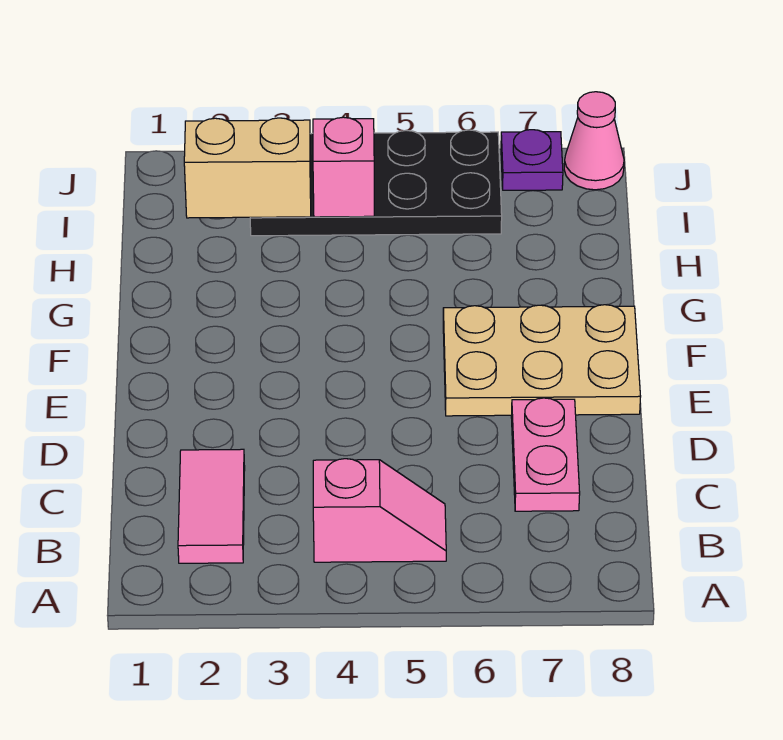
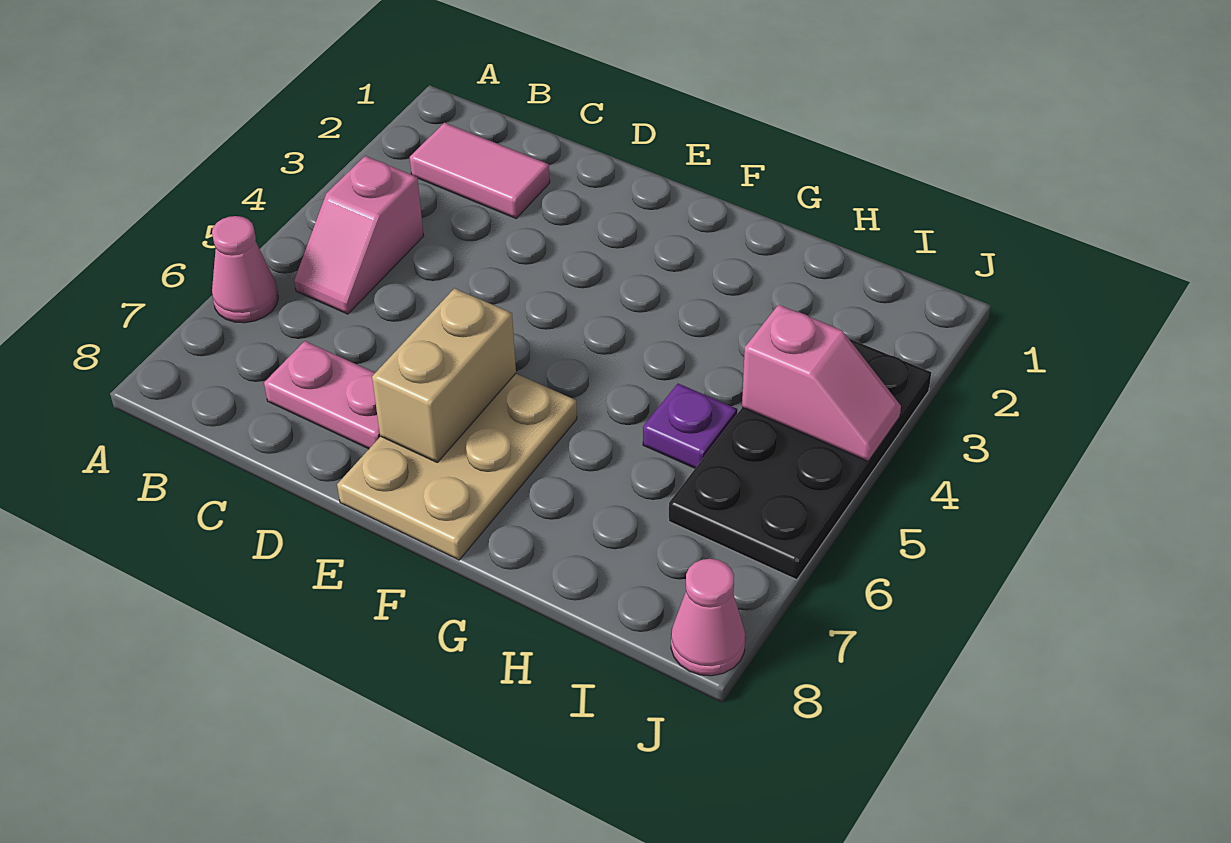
none -> pink cone A6 level 1
tan brick I2:I3 level 2 -> tan brick E6:E7 level 2
purple plate J7 level 1 -> purple plate H5 level 1

